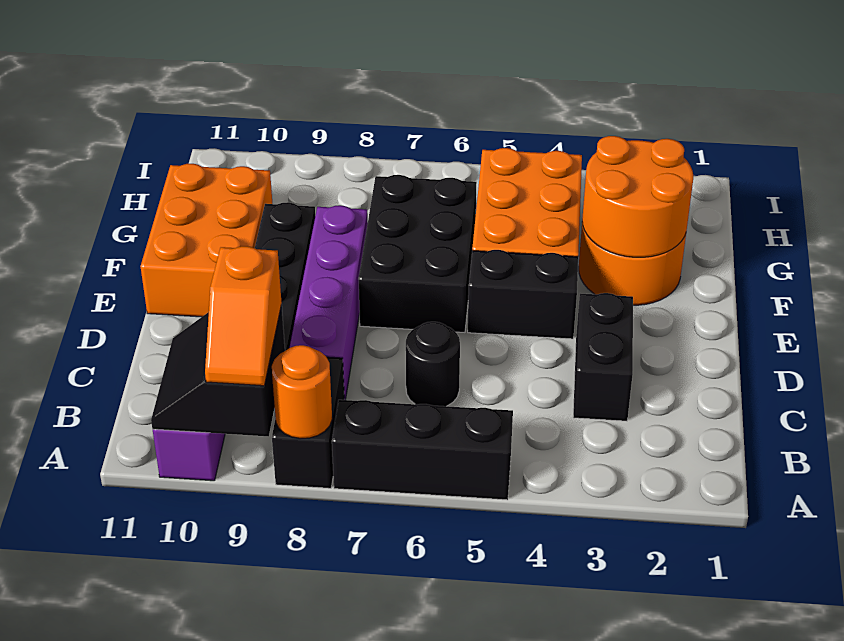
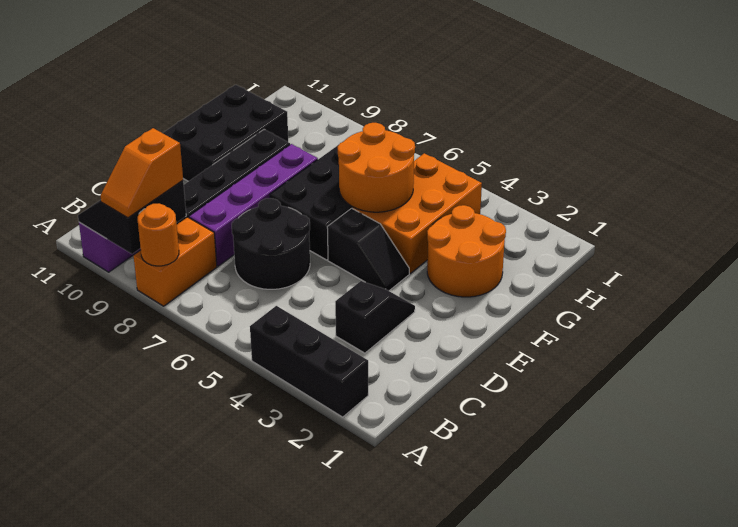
black brick A5:A7 level 1 -> black brick A2:A4 level 1
black brick A8:B8 level 1 -> orange brick A8:B8 level 1
black brick C3:D3 level 1 -> black slope C3:D3 level 1 top C
black round brick C6 level 1 -> black round brick C6:D7 level 1
black brick E4:E5 level 1 -> black slope E4:E5 level 1 top 5
orange brick E10:G11 level 1 -> black brick E10:G11 level 1
orange round brick F2:G3 level 2 -> orange round brick F5:G6 level 2

